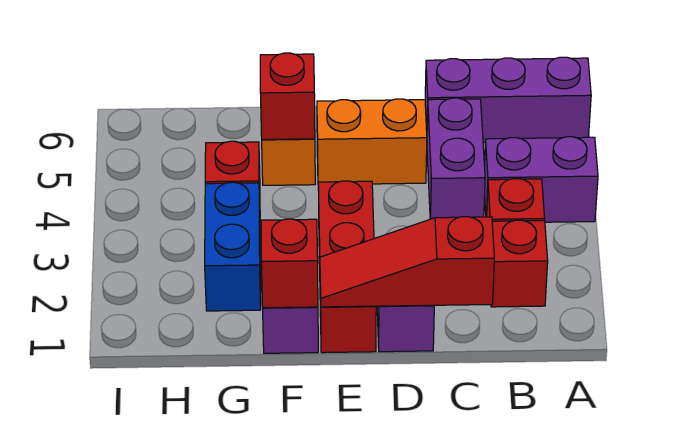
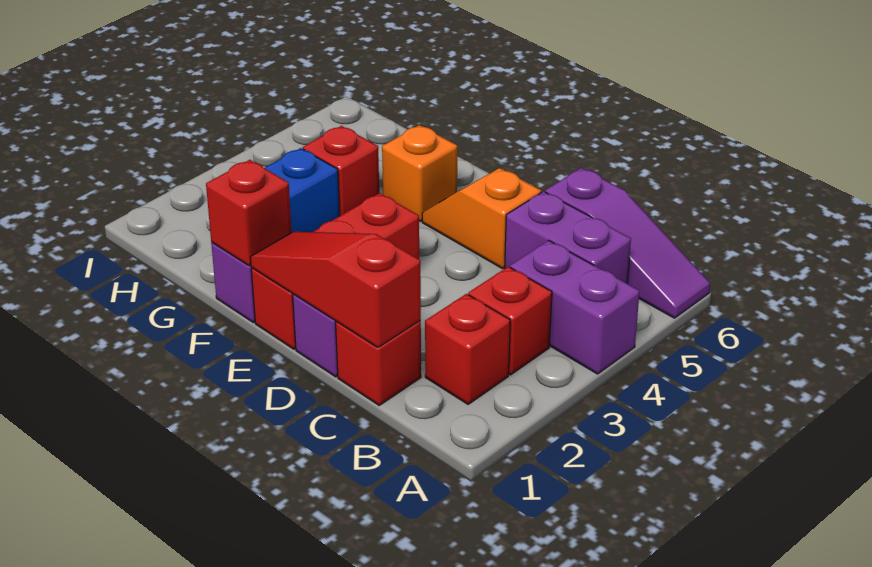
purple brick A6:C6 level 1 -> purple slope A6:C6 level 1 top C
purple brick C4:C5 level 1 -> purple brick B5:C5 level 1
orange brick D5:E5 level 1 -> orange slope D5:E5 level 1 top D
red brick F5 level 2 -> red brick C1 level 1

